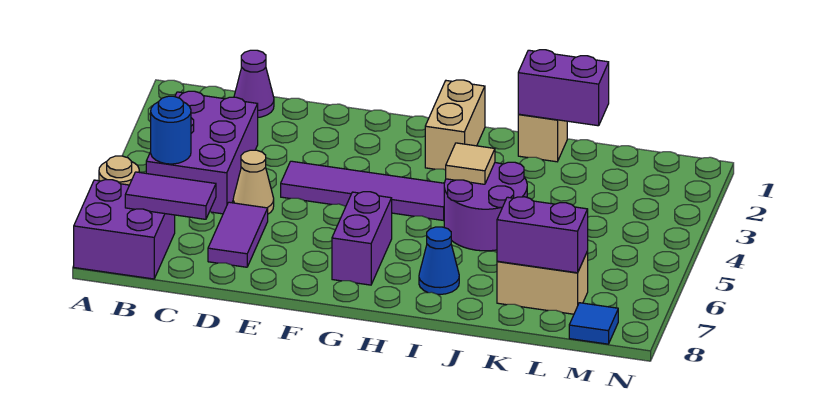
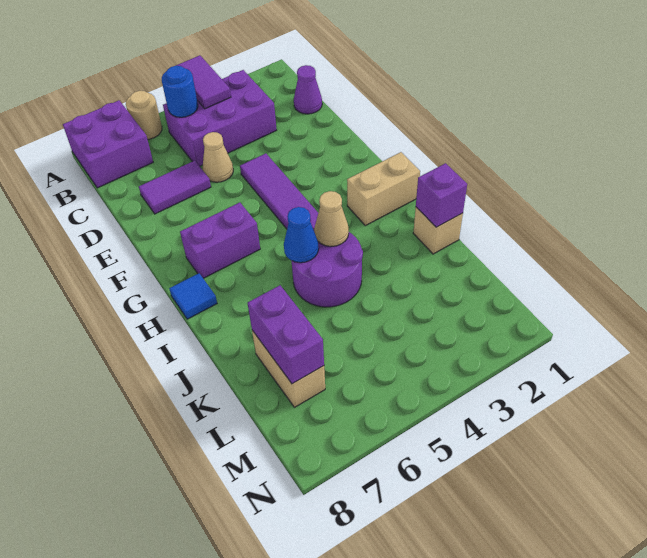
purple tile B7:C7 level 2 -> purple tile A4:B4 level 2
tan tile I4 level 2 -> tan cone I4 level 2
blue cone I7 level 1 -> blue cone I5 level 2
purple brick J1:K1 level 2 -> purple brick J1 level 2
blue tile M8 level 1 -> blue tile H8 level 1

